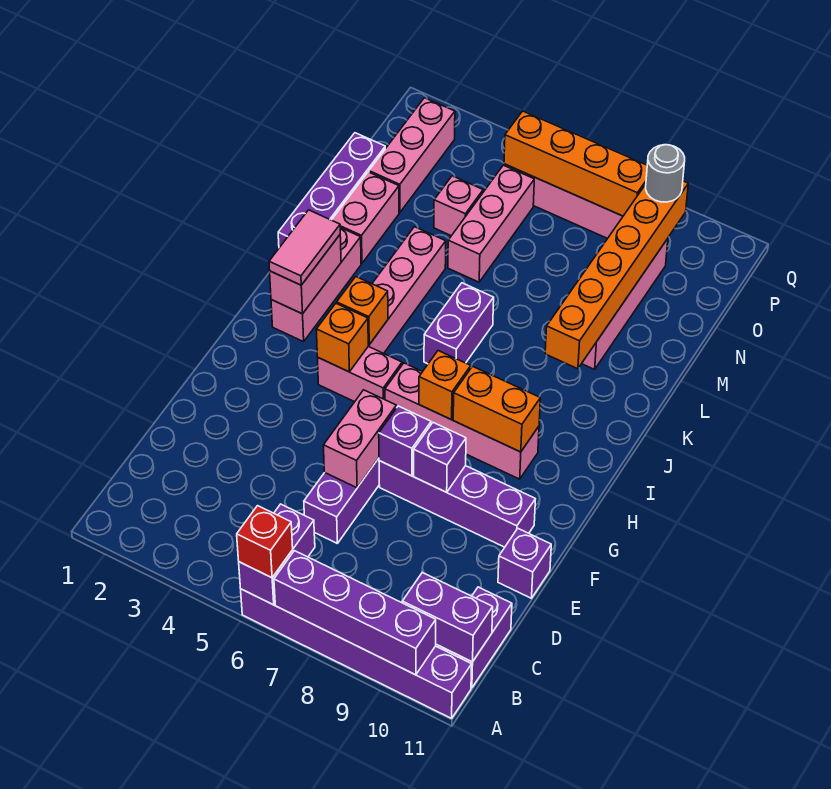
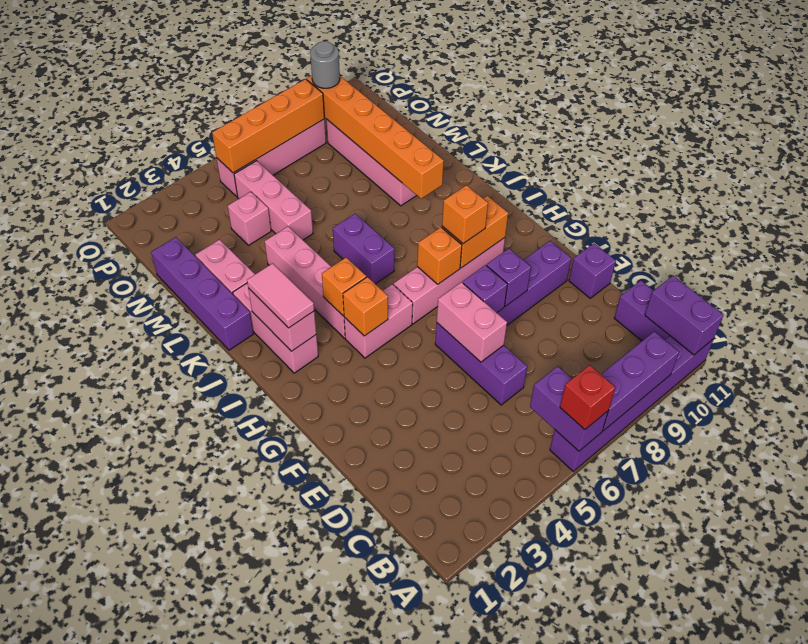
purple brick A7:A10 level 2 -> purple brick A7:A9 level 2
purple brick B10:B11 level 2 -> purple brick A11:B11 level 2
none -> orange brick H8 level 3
pink brick N2:P2 level 1 -> none

